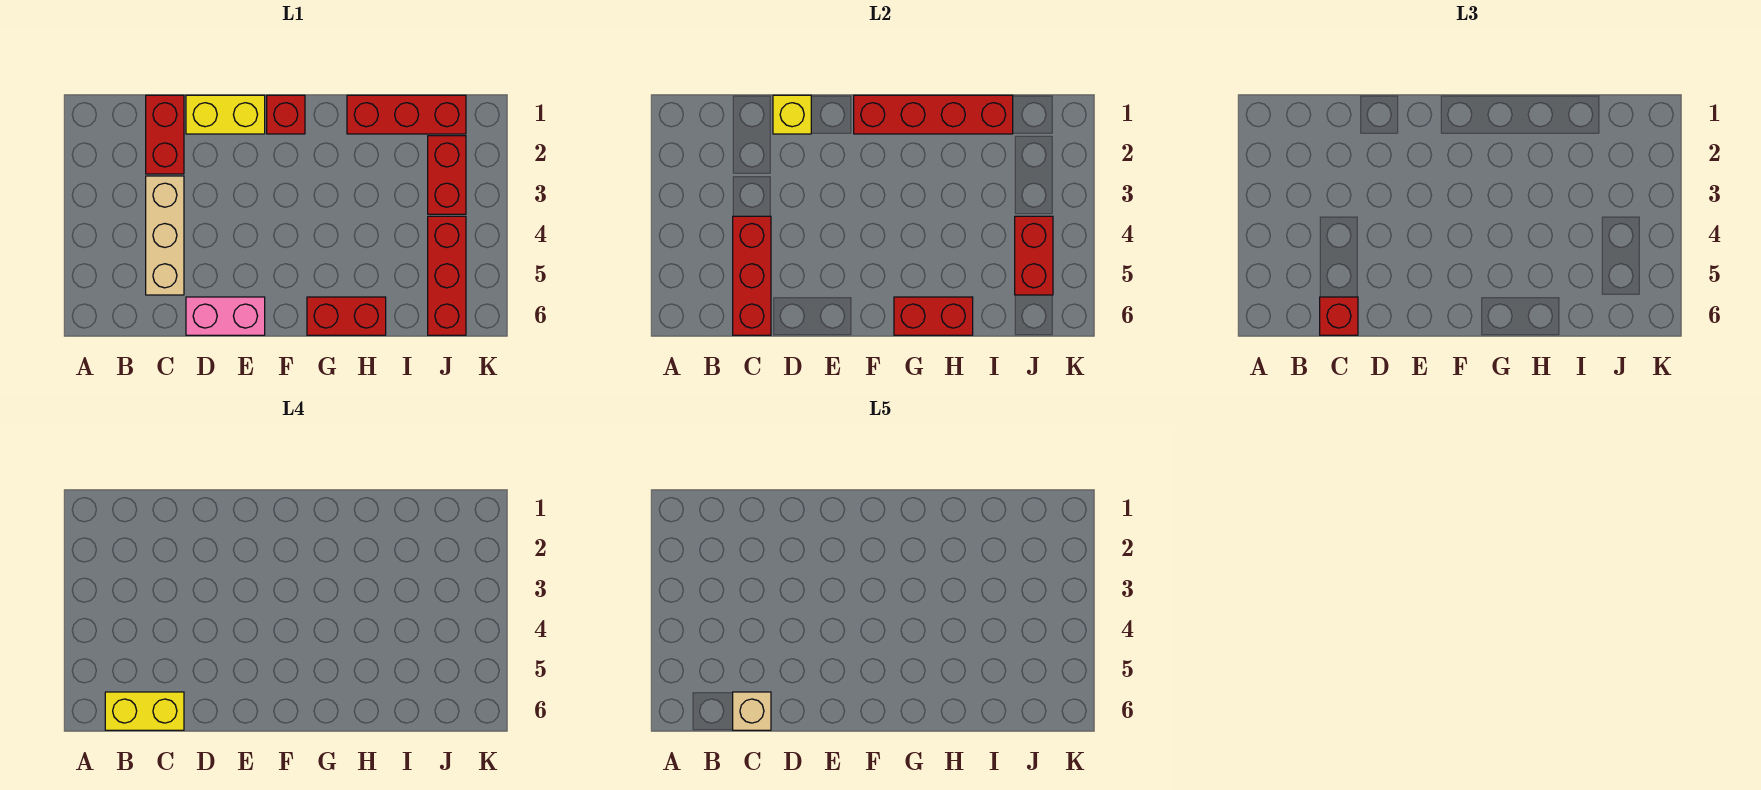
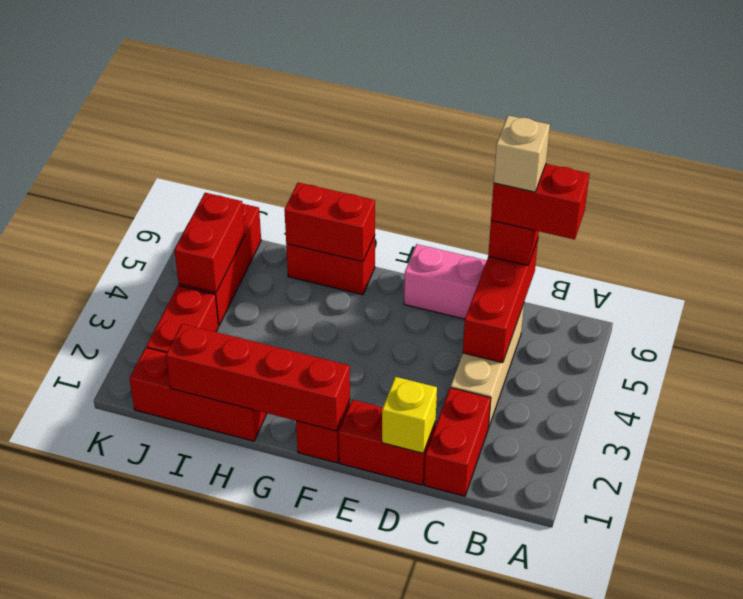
yellow brick B6:C6 level 4 -> red brick B6:C6 level 4
yellow brick D1:E1 level 1 -> red brick D1:E1 level 1

